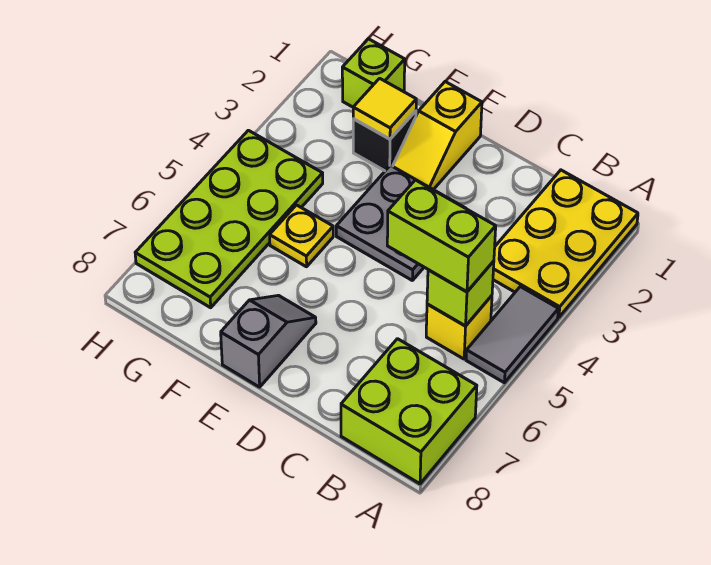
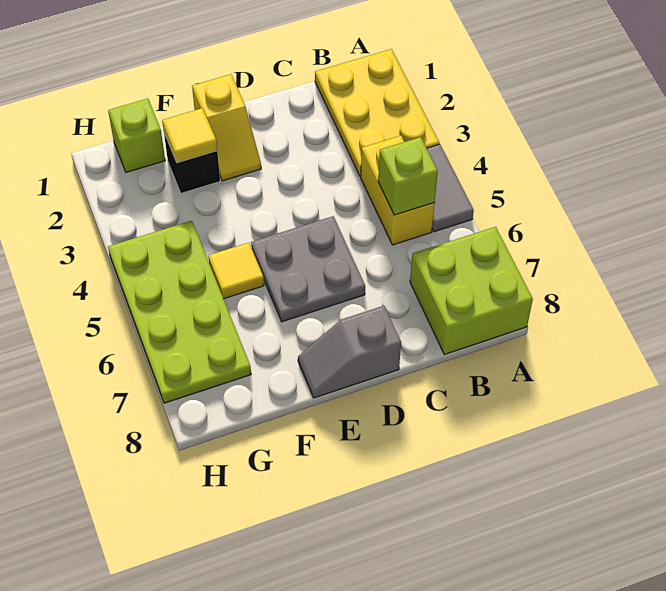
yellow brick B5 level 1 -> yellow brick B4:B5 level 1
lime brick B5:C5 level 3 -> none
grey plate D3:E4 level 1 -> grey plate D5:E6 level 1
grey slope E7:E8 level 1 top 8 -> grey slope D8:E8 level 1 top D
yellow plate F5 level 1 -> yellow tile F5 level 1

